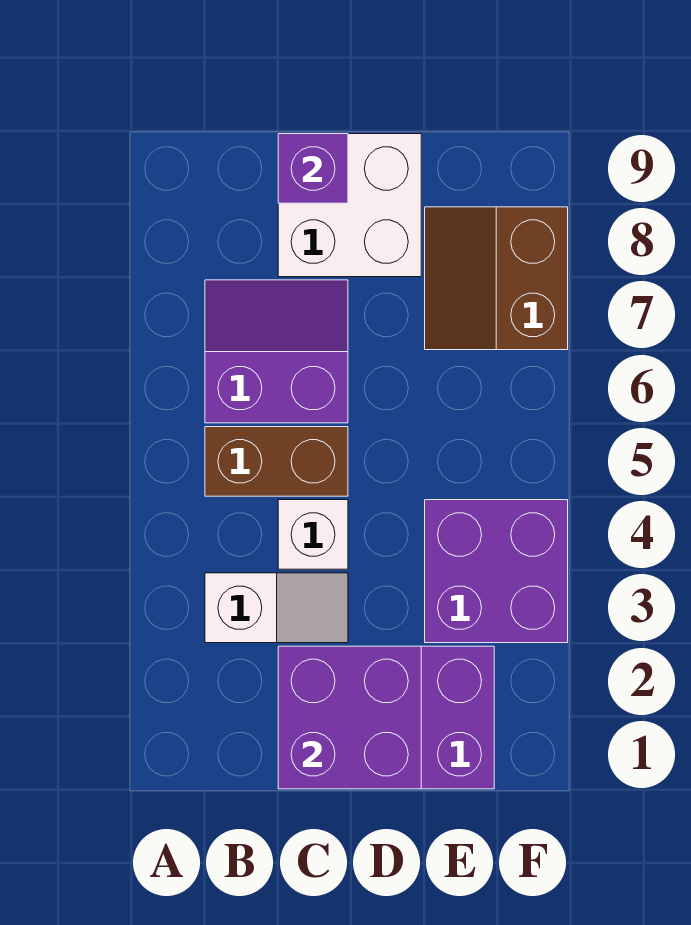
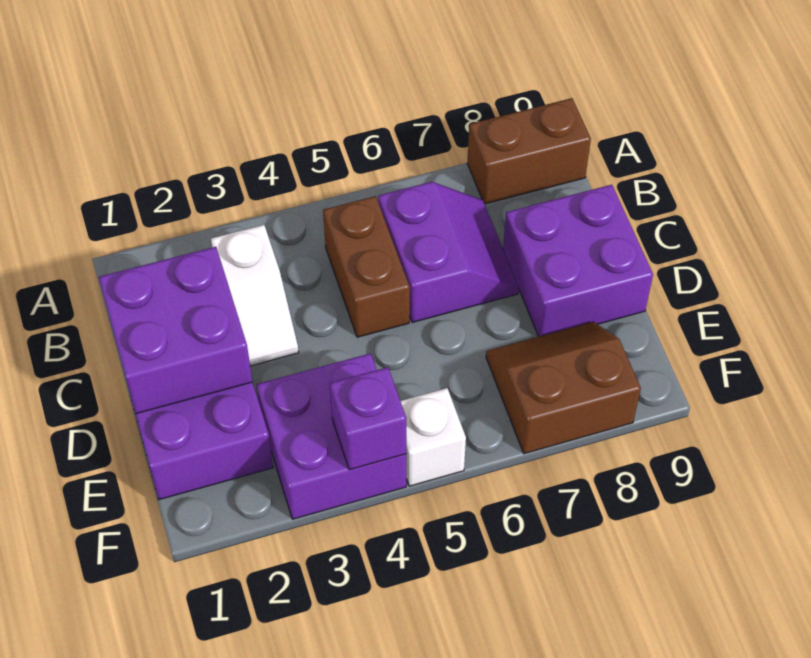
none -> brown brick A8:A9 level 1
white brick C4 level 1 -> white brick F5 level 1
white brick C8:D9 level 1 -> purple brick C8:D9 level 1
purple brick C9 level 2 -> purple brick F4 level 2

